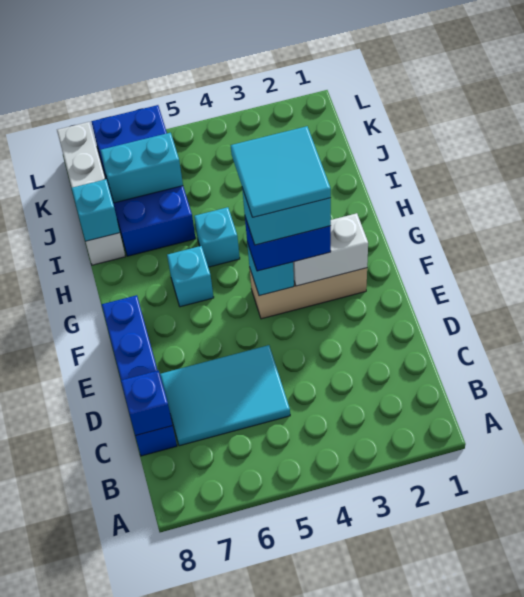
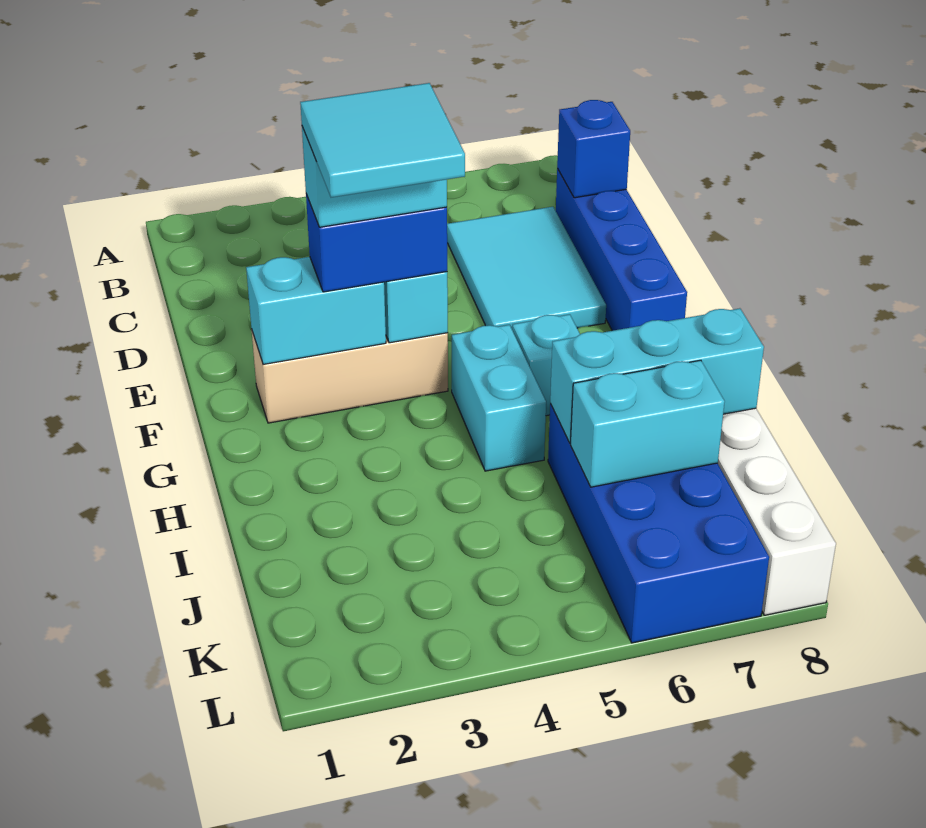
cyan tile C5:D7 level 1 -> cyan tile C6:E7 level 1
white brick F2:F3 level 2 -> cyan brick F2:F3 level 2
cyan brick H5 level 1 -> cyan brick G5:H5 level 1
cyan brick I8 level 2 -> cyan brick I6:I8 level 2

